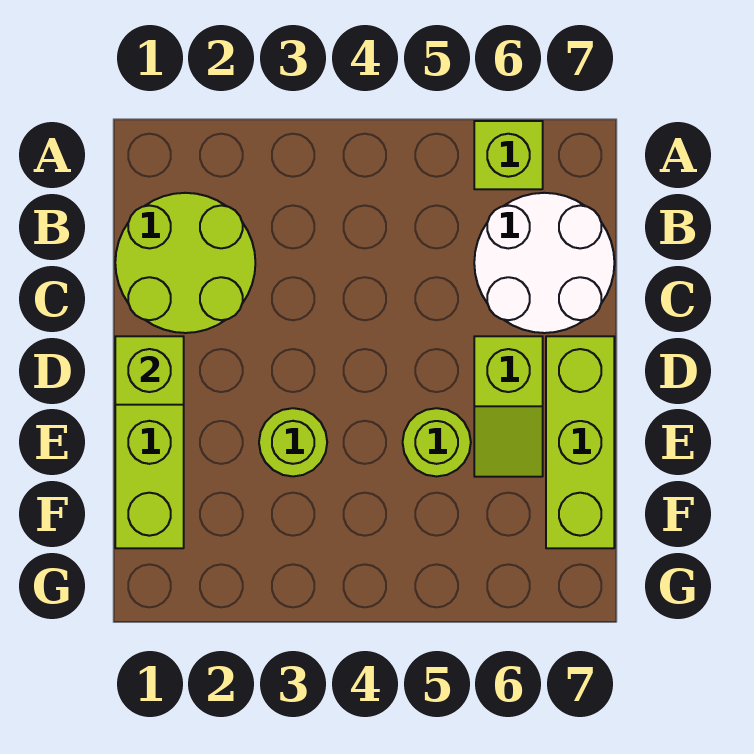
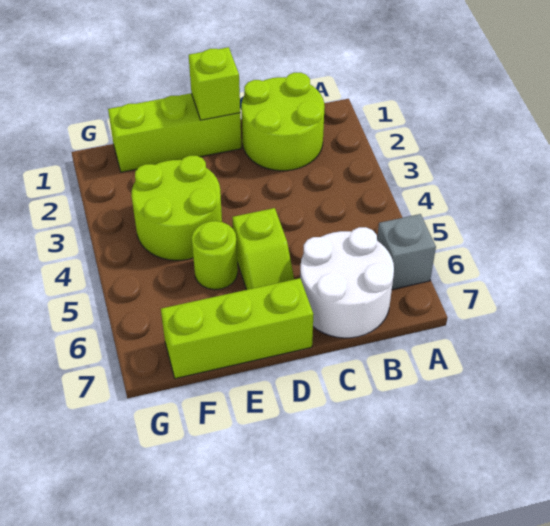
lime brick A6 level 1 -> grey brick A6 level 1
lime slope D6:E6 level 1 top D -> lime slope D5:D6 level 1 top 5
lime round brick E3 level 1 -> lime round brick E3:F4 level 1

